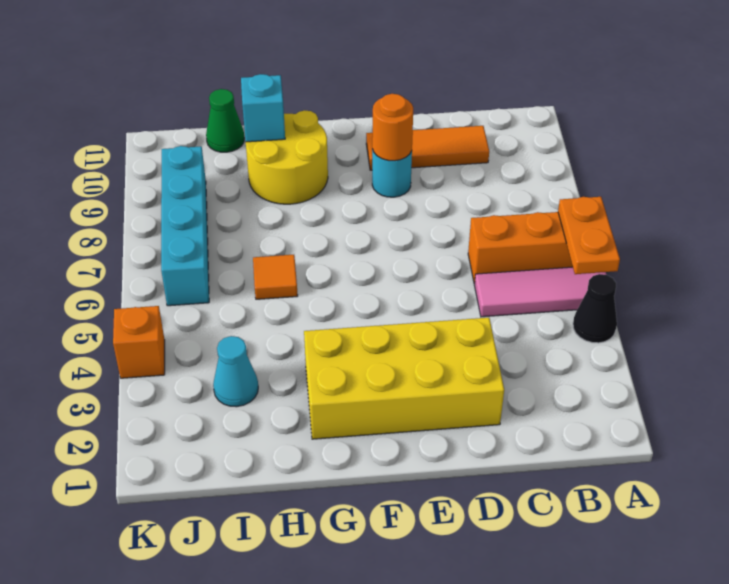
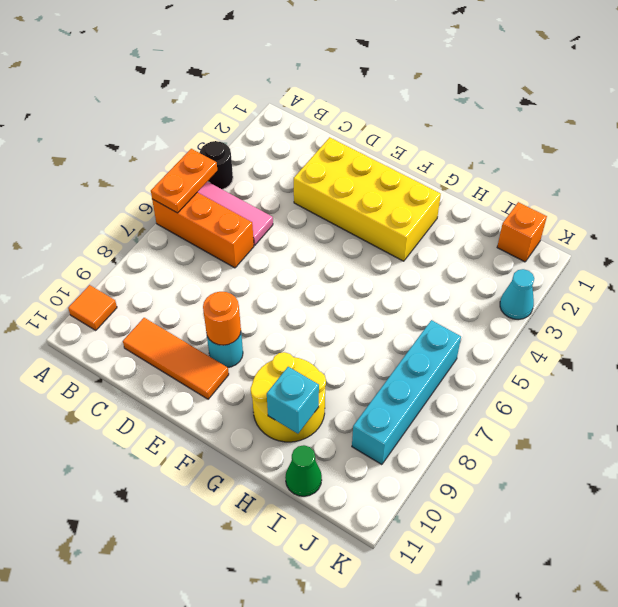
black cone A4 level 1 -> black round brick A4 level 1
orange tile H6 level 1 -> orange tile A10 level 1
cyan cone I3 level 1 -> cyan cone K3 level 1
orange brick K4 level 1 -> orange brick J1 level 1

